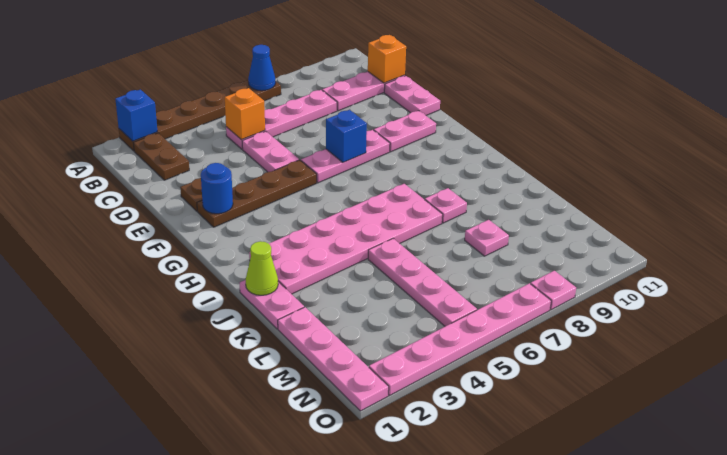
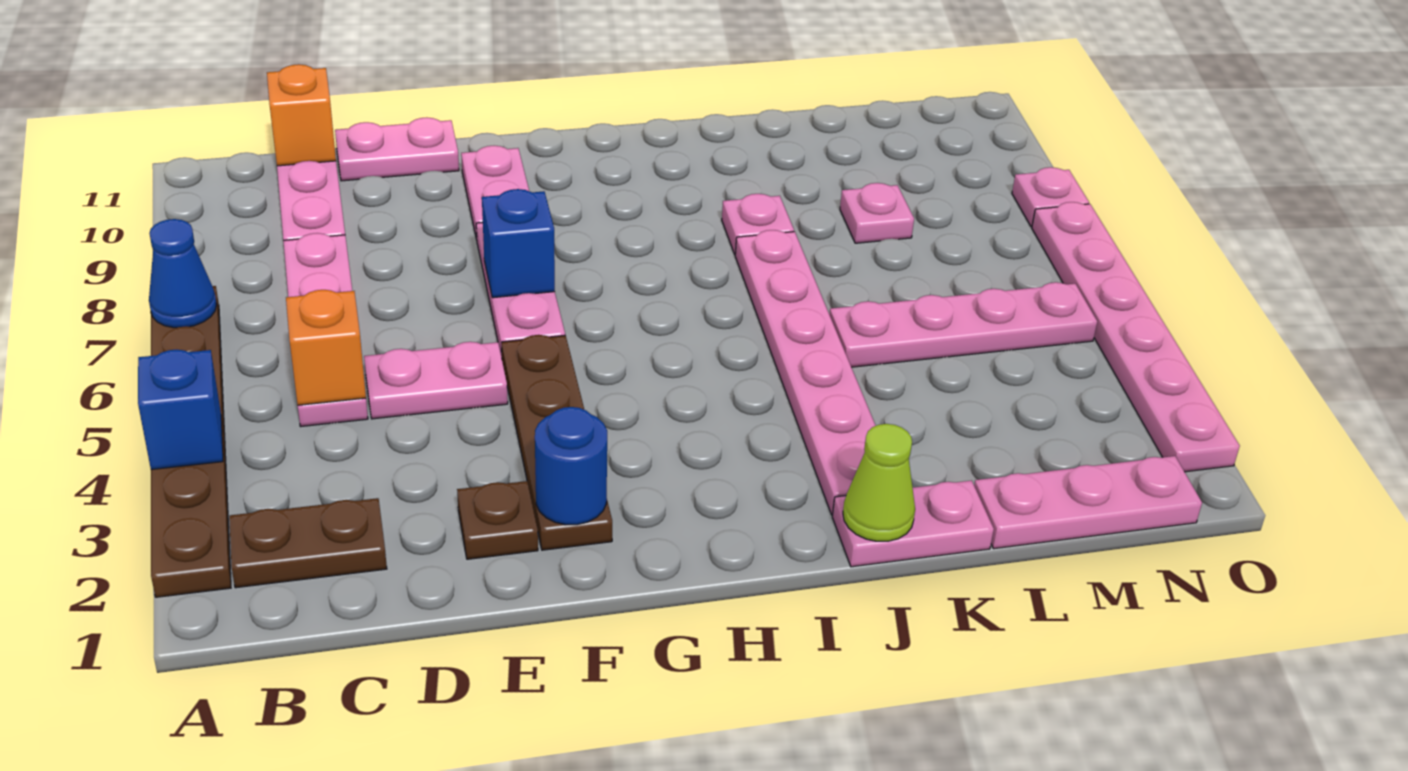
blue brick A2 level 2 -> blue brick A4 level 2
pink plate I2:J7 level 1 -> pink plate J2:J7 level 1
pink plate L1:O1 level 1 -> pink plate L1:N1 level 1

